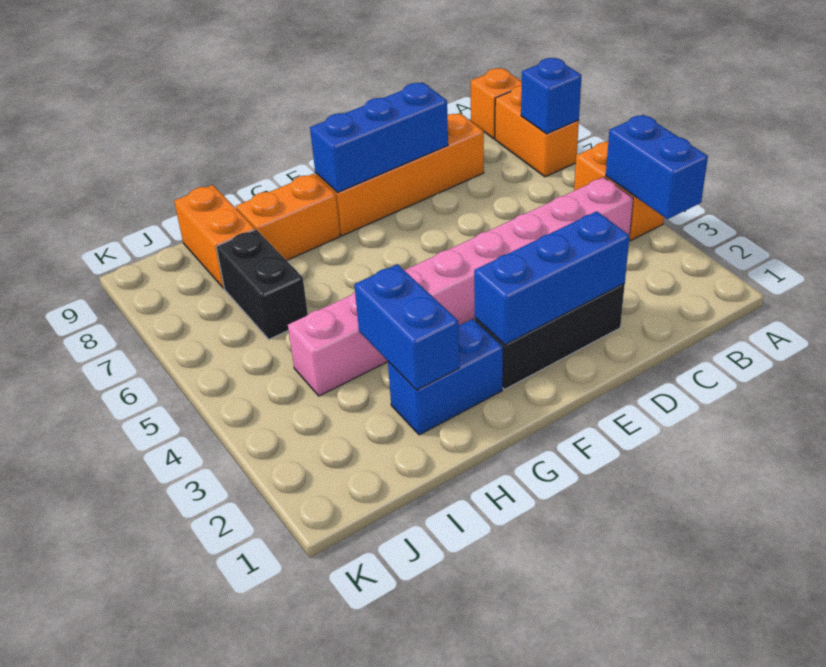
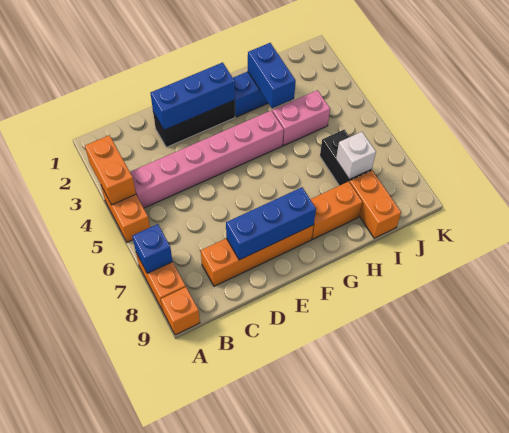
blue brick A3:A4 level 2 -> orange brick A3:A4 level 2
none -> white brick I7 level 2

